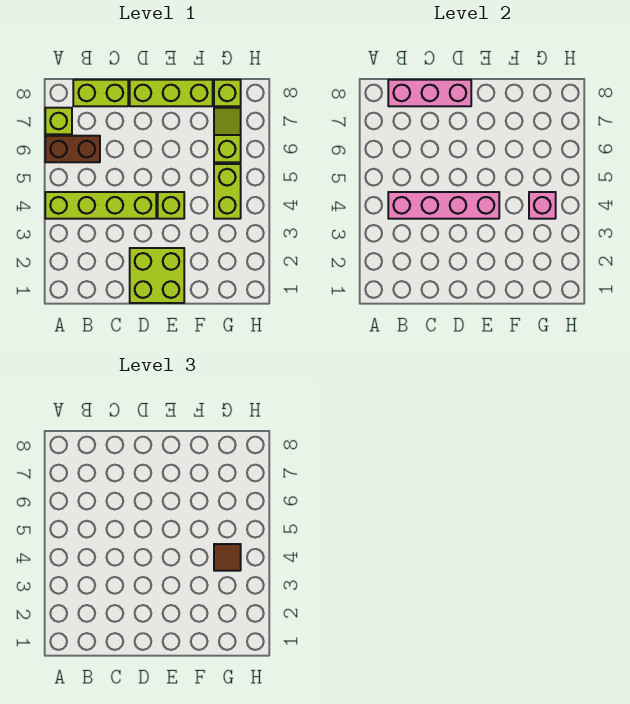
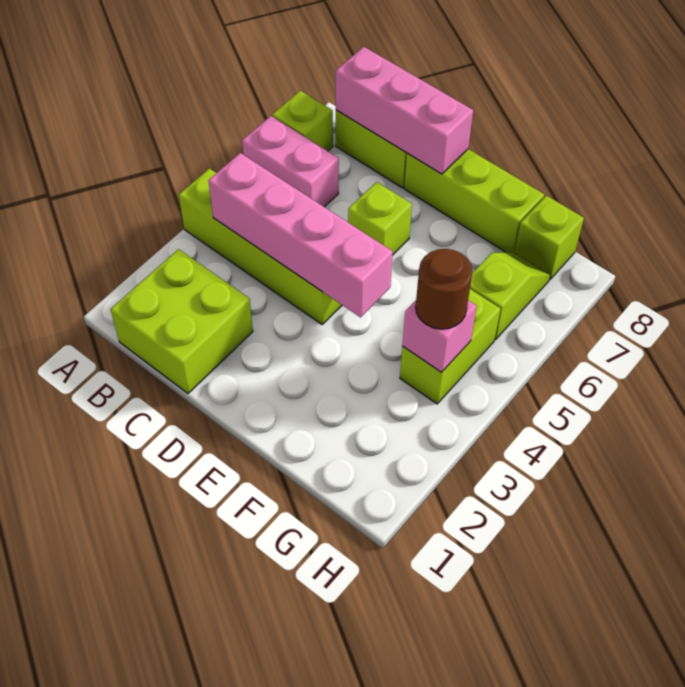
brown brick A6:B6 level 1 -> pink brick A6:B6 level 1
lime brick D1:E2 level 1 -> lime brick B1:C2 level 1
lime brick E4 level 1 -> lime brick D6 level 1
brown tile G4 level 3 -> brown round brick G4 level 3

